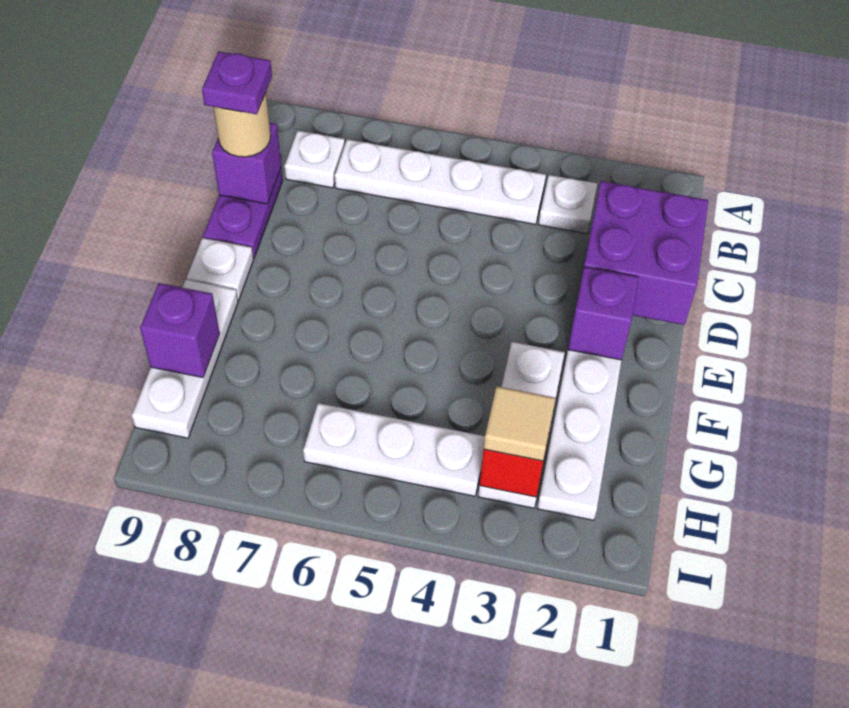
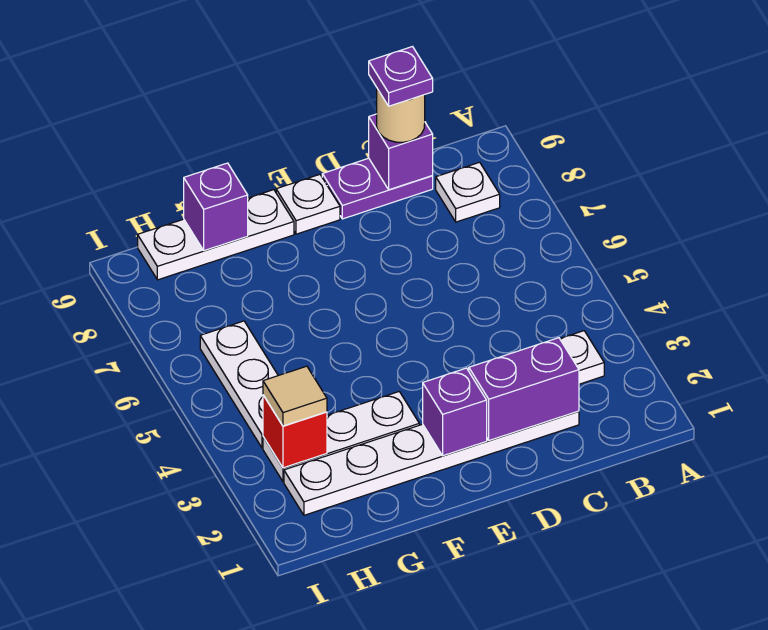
white plate B4:B7 level 1 -> none
purple brick C1:D2 level 2 -> purple brick C2:D2 level 2

